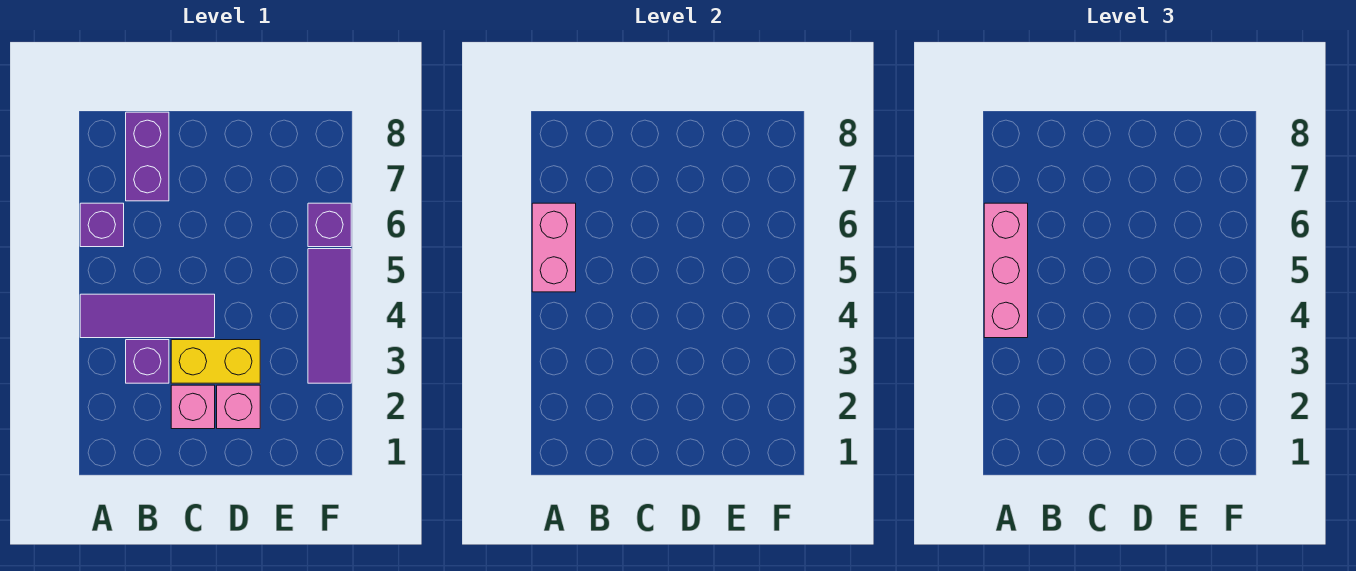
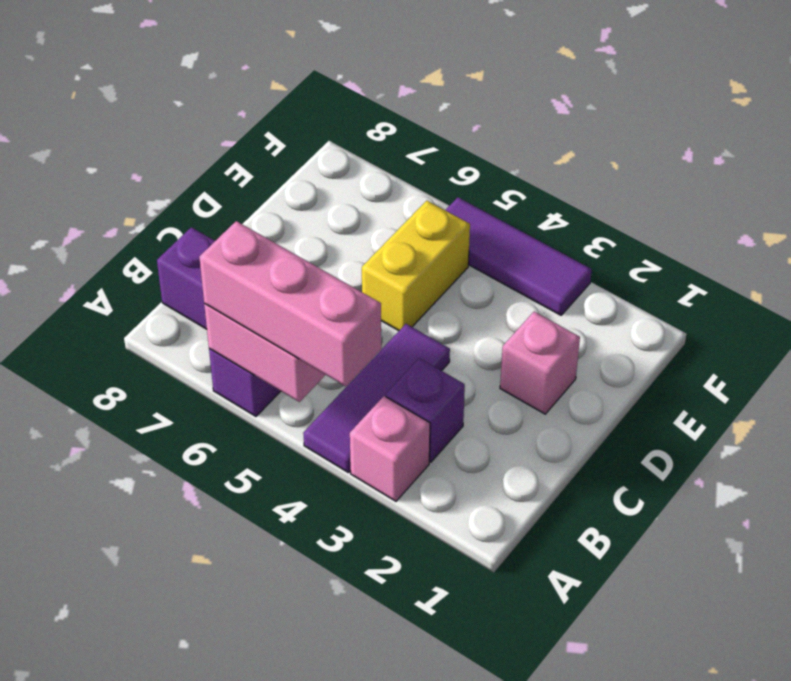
pink brick C2 level 1 -> pink brick A3 level 1
yellow brick C3:D3 level 1 -> yellow brick D5:E5 level 1
purple brick F6 level 1 -> none

